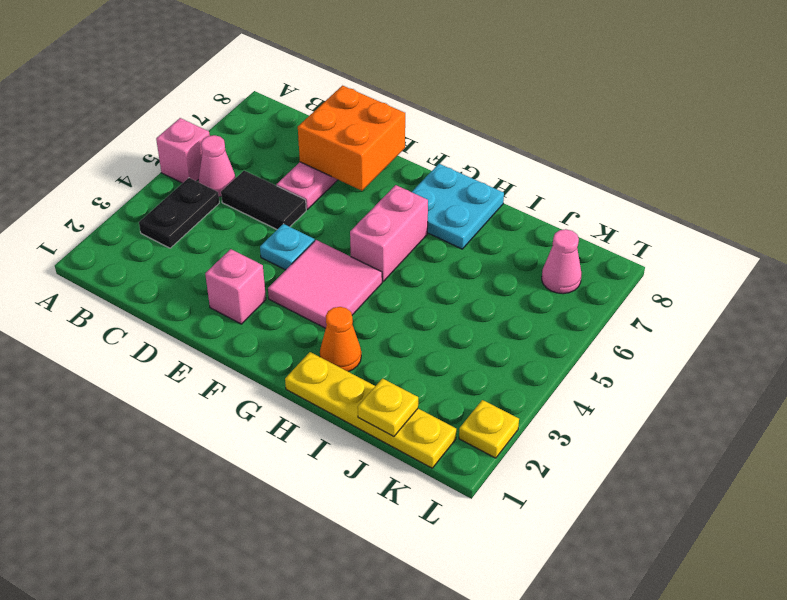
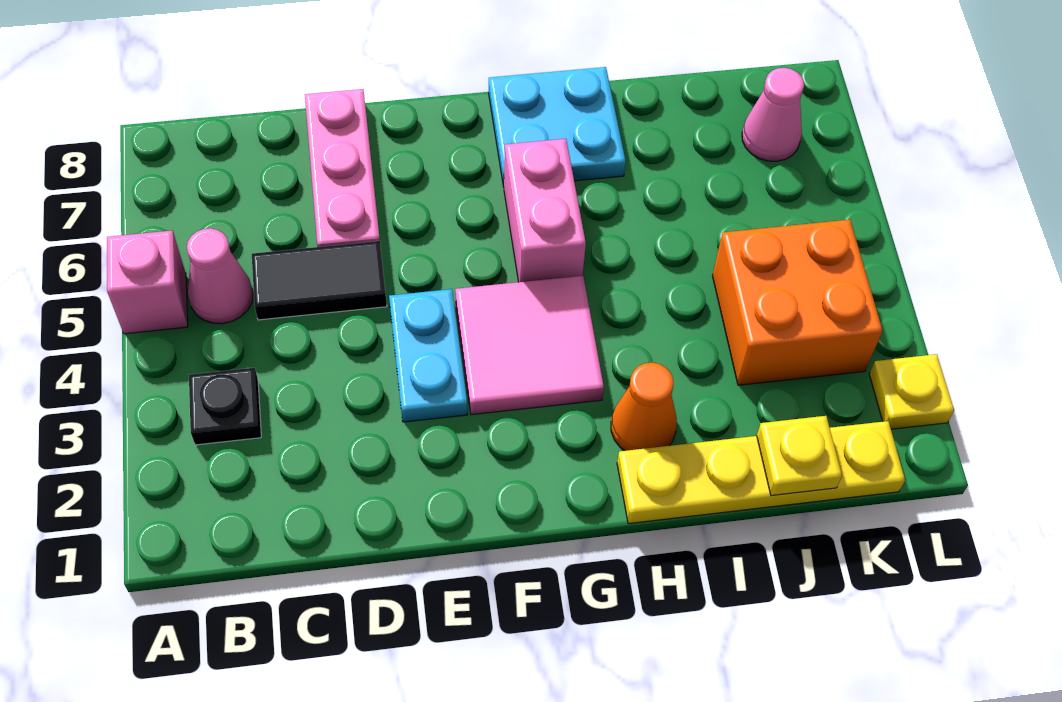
black plate B3:B4 level 1 -> black plate B3 level 1
orange brick D7:E8 level 2 -> orange brick J3:K4 level 1
pink brick E2 level 1 -> none
cyan plate E4 level 1 -> cyan plate E3:E4 level 1

